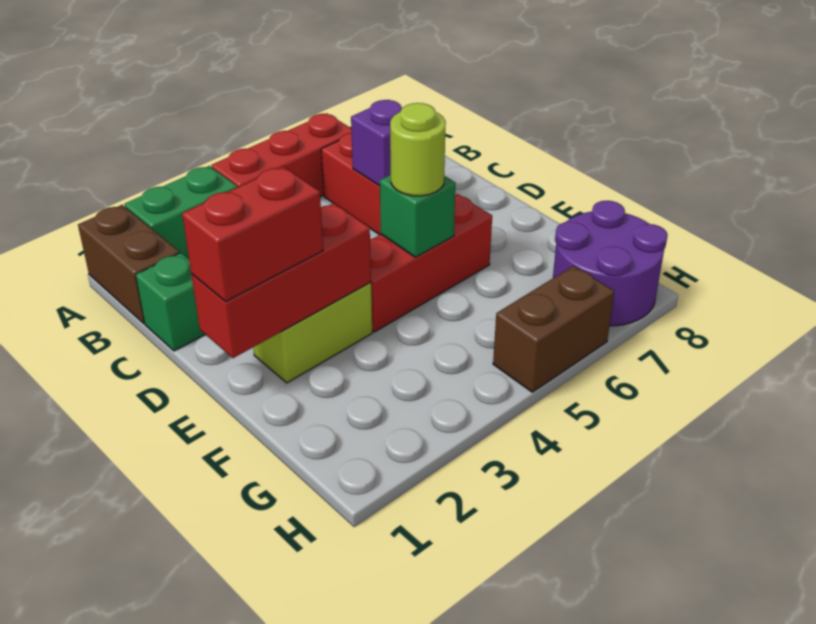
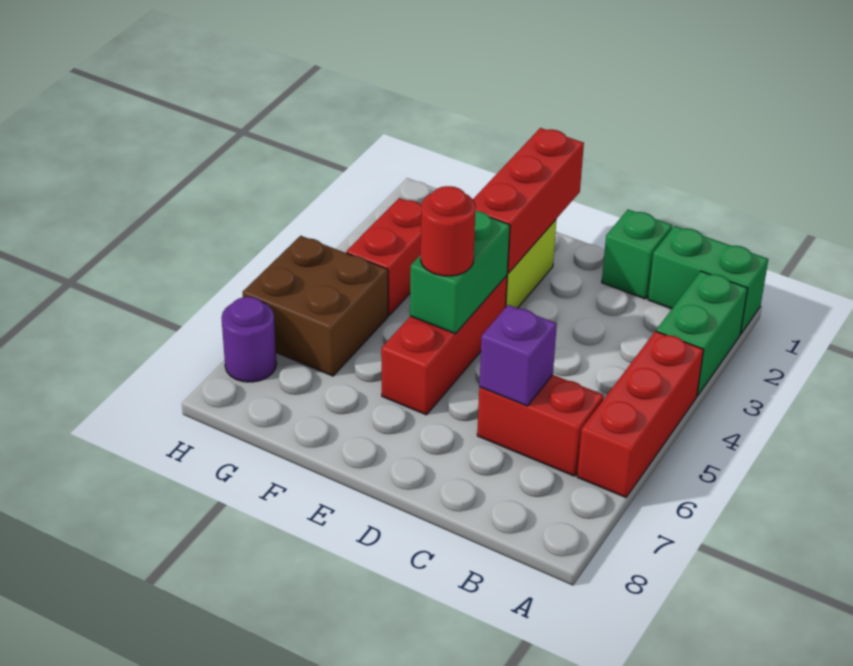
brown brick A1:B1 level 1 -> green brick A1:B1 level 1
red brick E1:E2 level 3 -> red brick G3:G4 level 1
green brick E5 level 2 -> green brick E4:E5 level 2
lime round brick E5 level 3 -> red round brick E5 level 3
purple round brick G7:H8 level 1 -> purple round brick H7 level 1
brown brick H5:H6 level 1 -> brown brick G5:H6 level 1

